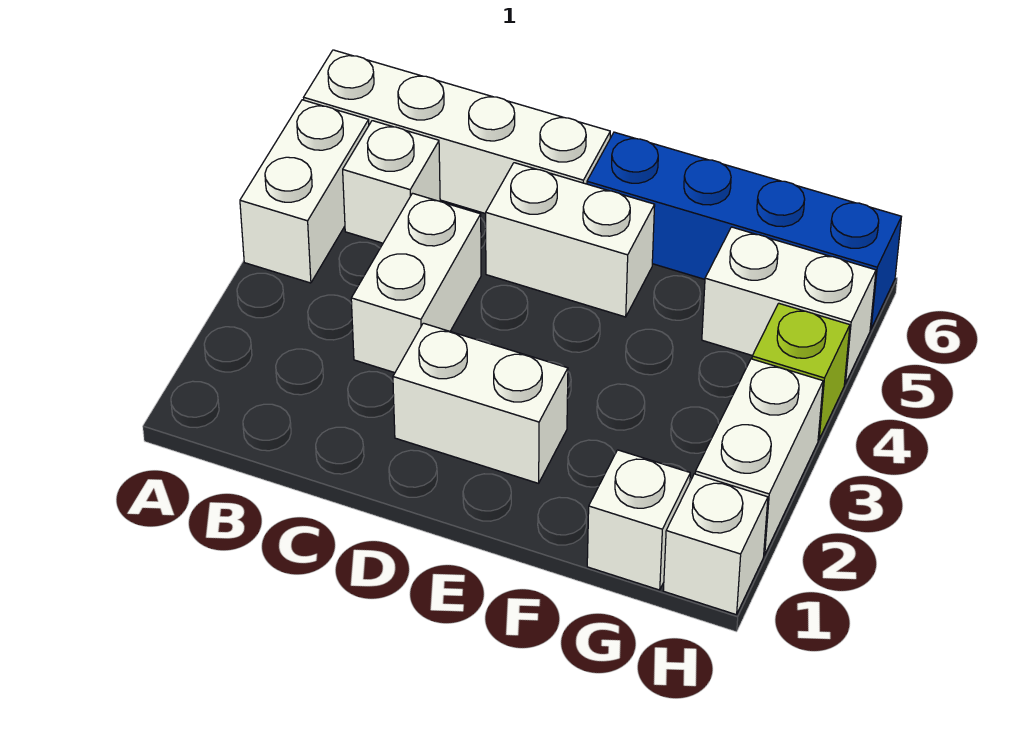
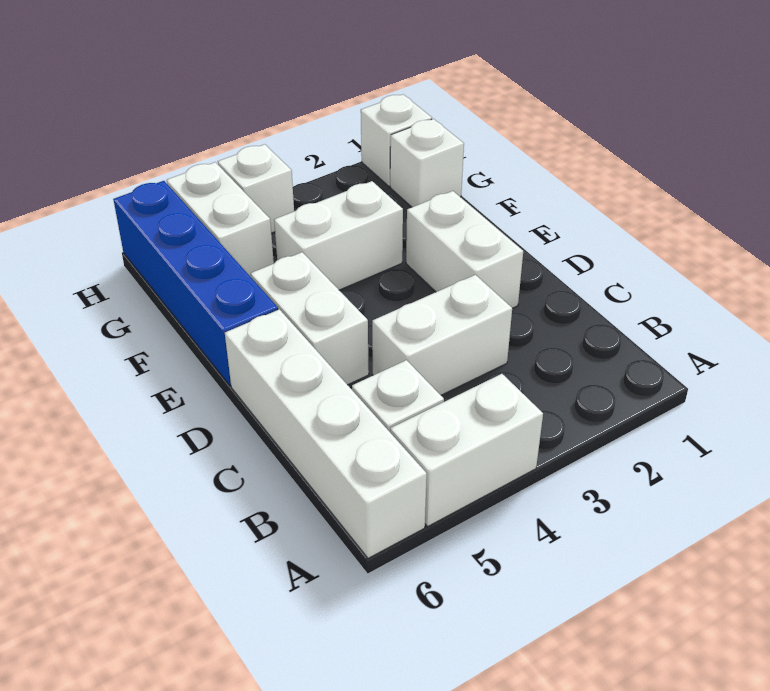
white brick H2:H3 level 1 -> white brick F3:F4 level 1
lime brick H4 level 1 -> white brick H4 level 1

